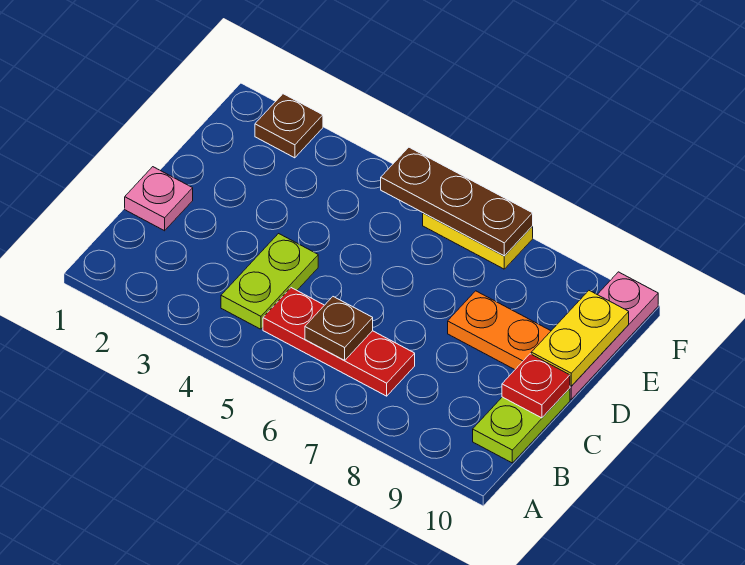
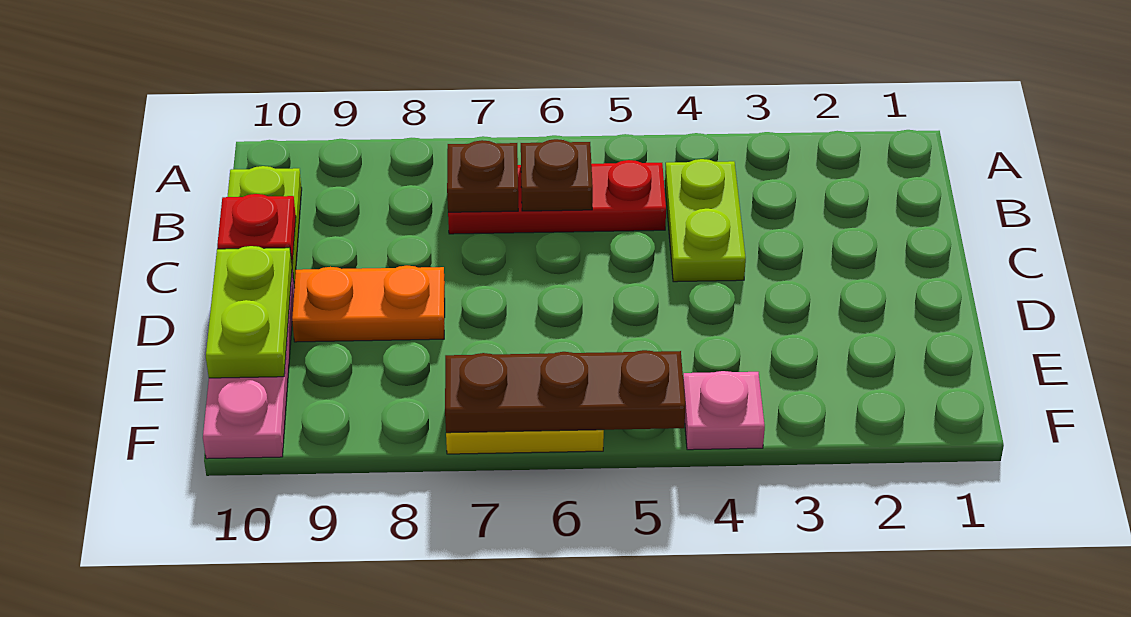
pink plate C1 level 1 -> pink plate F4 level 1
yellow plate D10:E10 level 2 -> lime plate D10:E10 level 2
brown plate F2 level 1 -> brown plate B7 level 2

